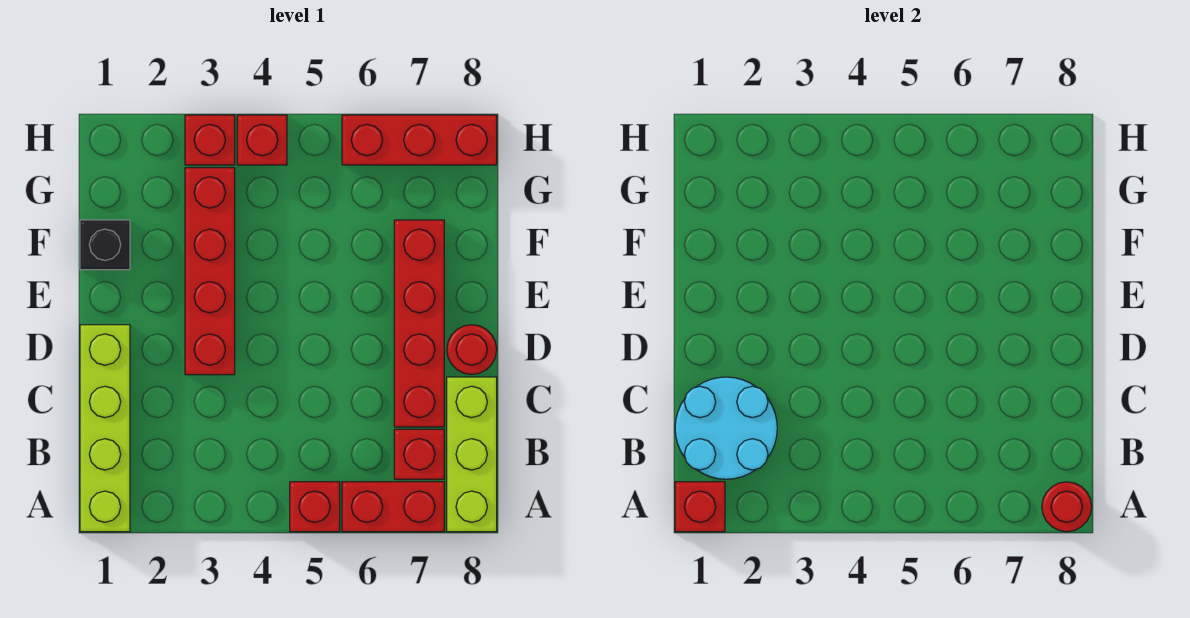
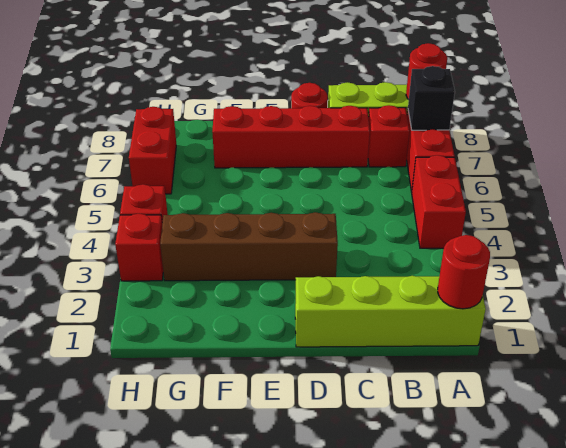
red brick A1 level 2 -> red round brick A1 level 2
red brick A5 level 1 -> red brick A4:A5 level 1
cyan round brick B1:C2 level 2 -> none
red brick D3:G3 level 1 -> brown brick D3:G3 level 1
black brick F1 level 1 -> black brick A7 level 2
red brick H6:H8 level 1 -> red brick H6:H7 level 1

